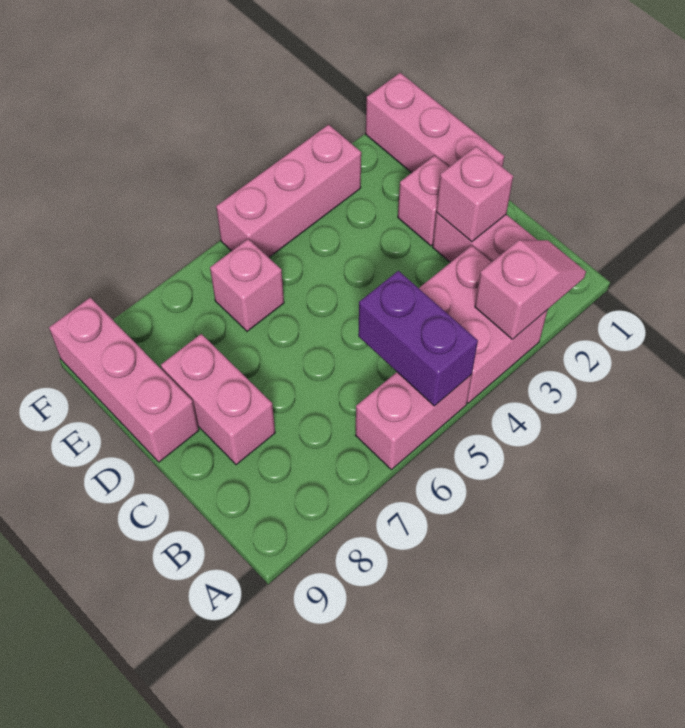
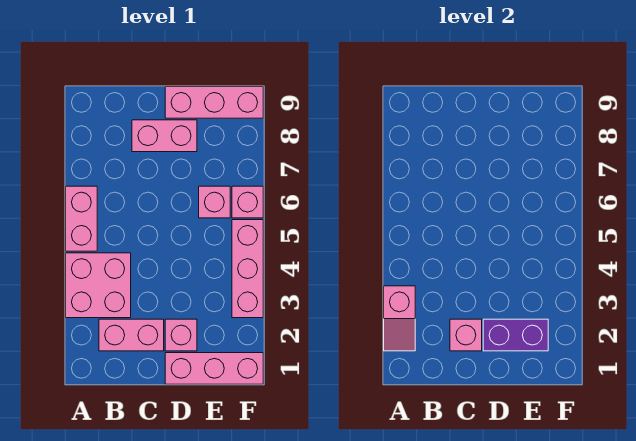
purple brick A5:B5 level 2 -> purple brick D2:E2 level 2
none -> pink brick F6 level 1

